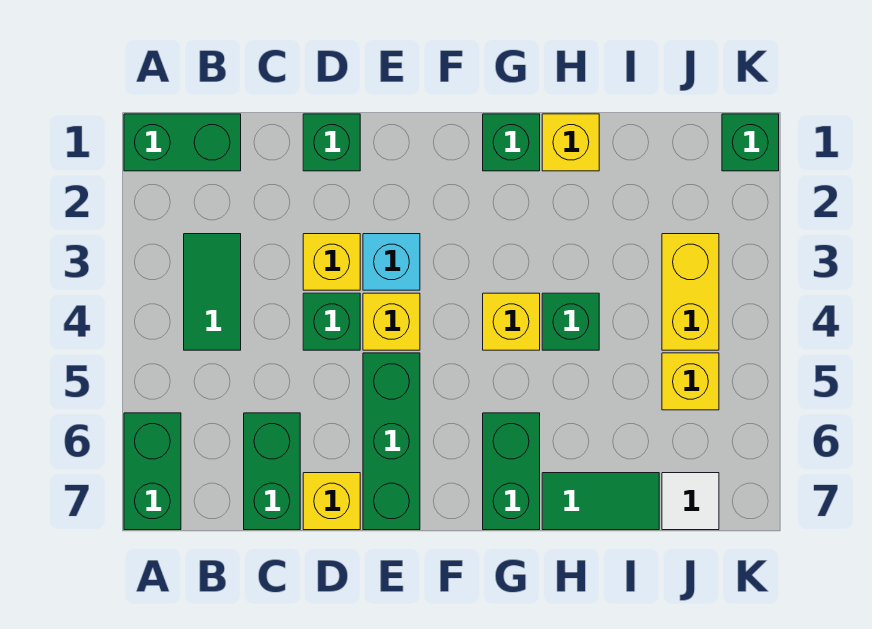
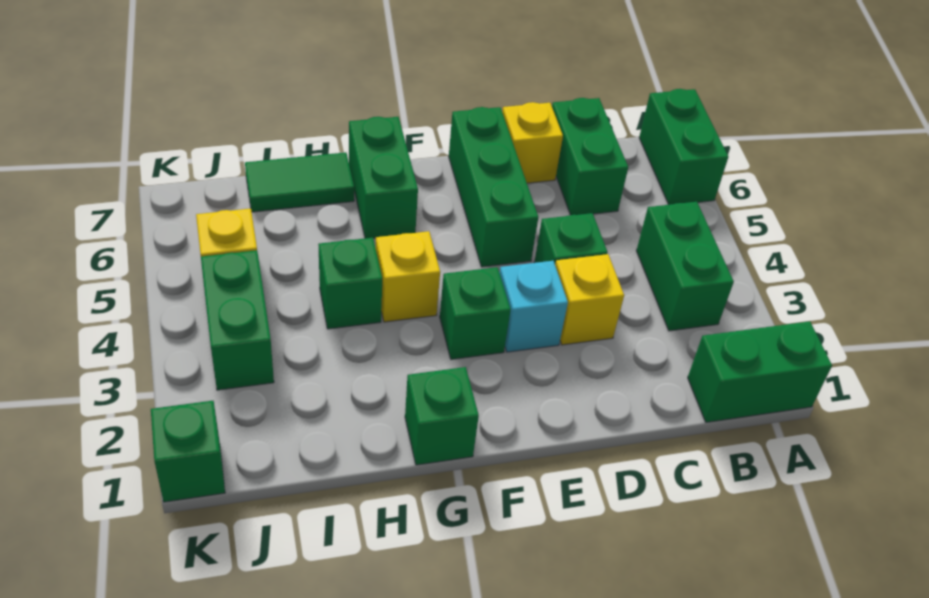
green tile B3:B4 level 1 -> green brick B3:B4 level 1
green brick D1 level 1 -> green brick F3 level 1
yellow brick E4 level 1 -> none
yellow brick H1 level 1 -> none
yellow brick J3:J4 level 1 -> green brick J3:J4 level 1
white tile J7 level 1 -> none

